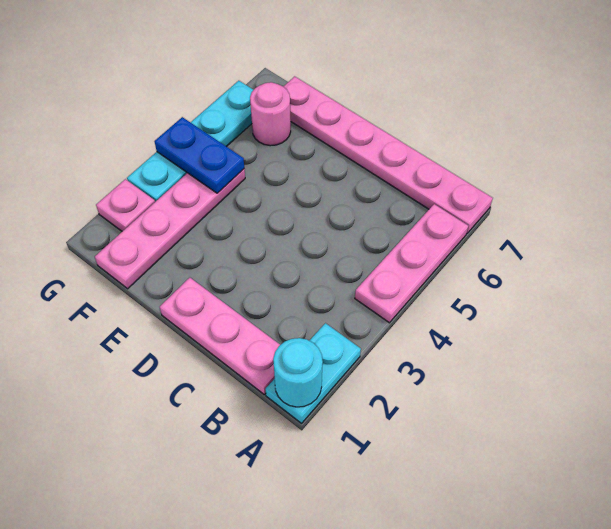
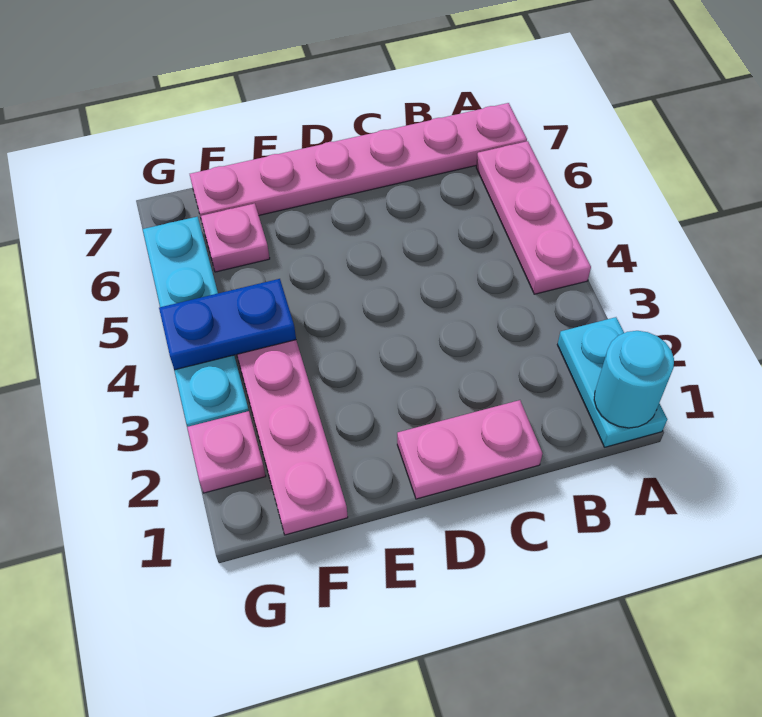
pink plate B1:D1 level 1 -> pink plate C1:D1 level 1
pink round brick F6 level 1 -> pink plate F6 level 1

